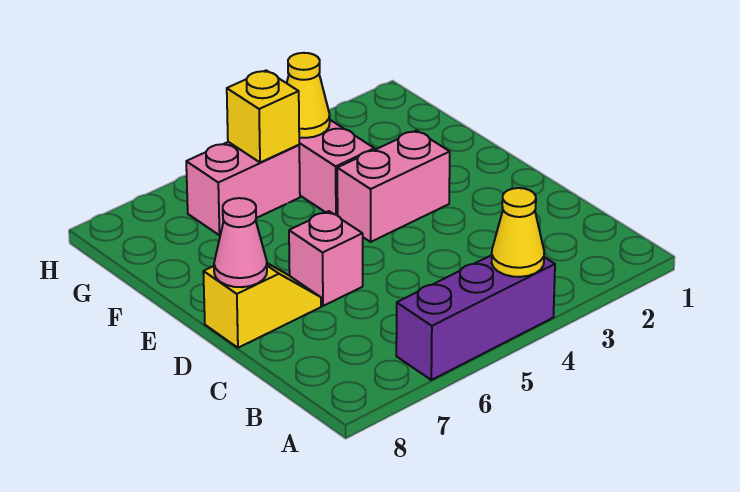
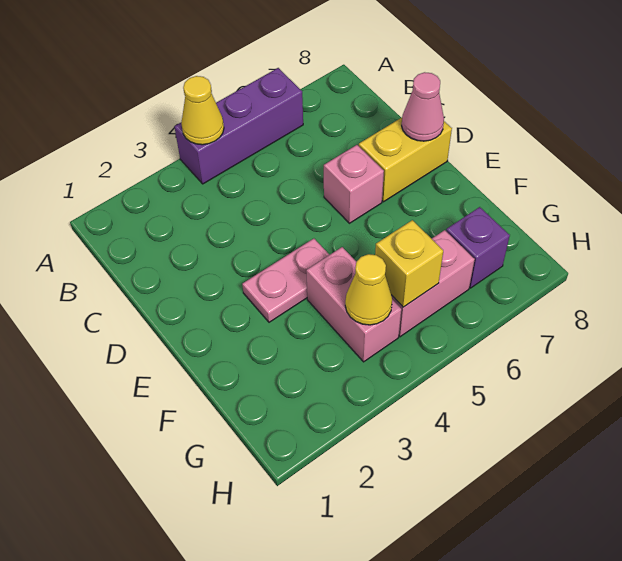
yellow slope D7:D8 level 1 top 8 -> yellow brick D7:D8 level 1
pink brick E3:E4 level 1 -> pink plate E3:E4 level 1
none -> purple brick G7 level 1

